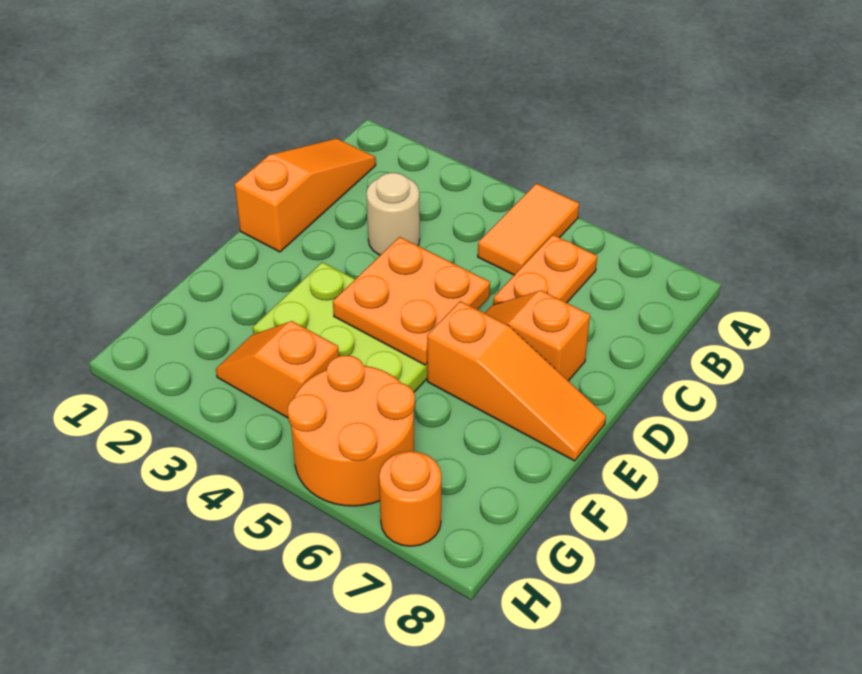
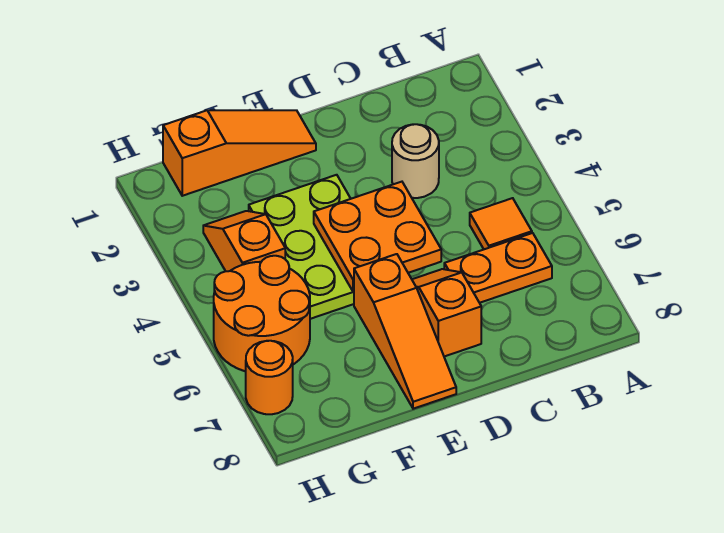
orange tile A5:B5 level 1 -> orange tile B5 level 1
orange slope B1:D1 level 1 top D -> orange slope E1:G1 level 1 top G

